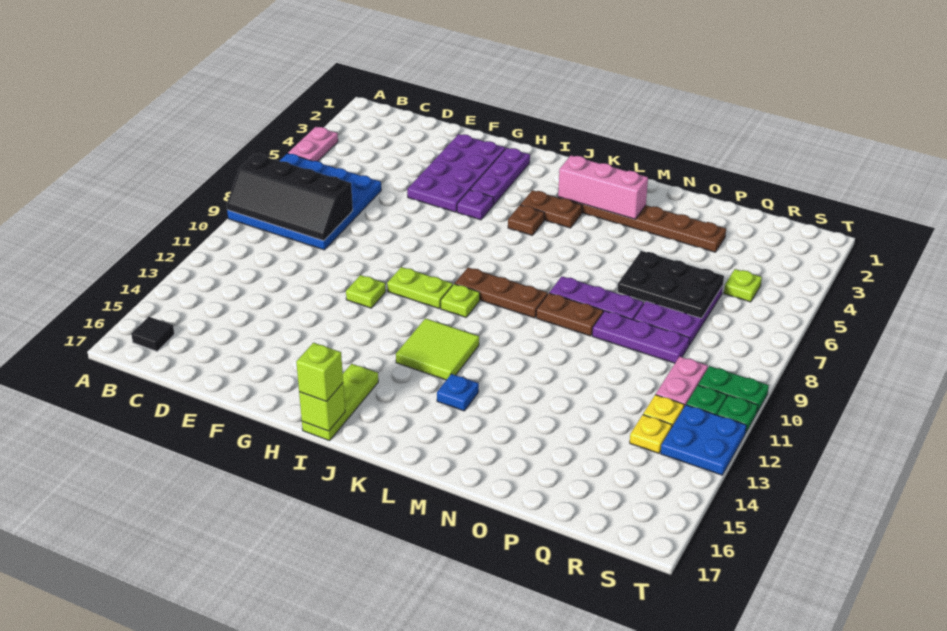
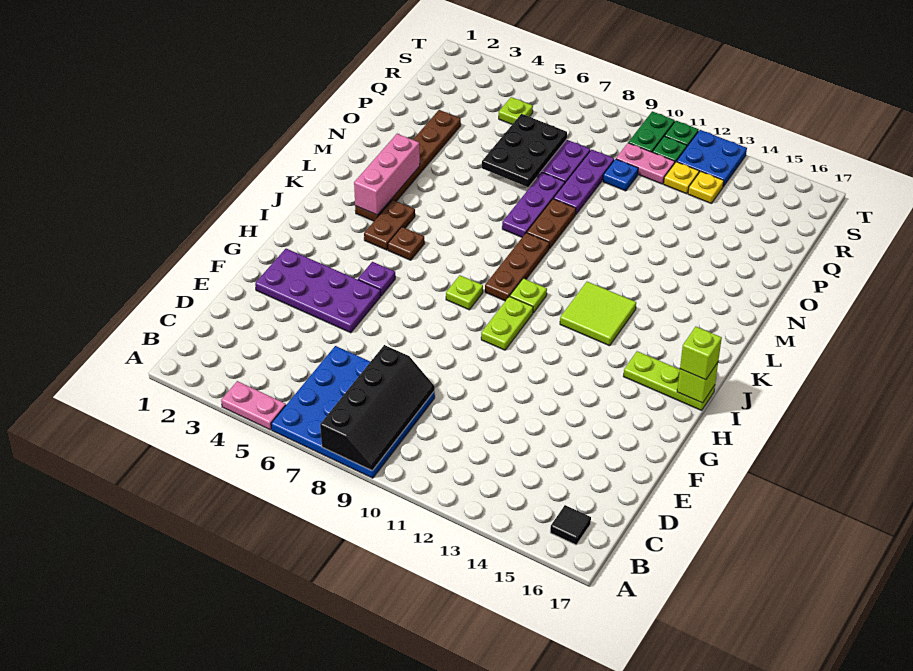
lime plate G11 level 1 -> lime plate I8 level 1
purple plate H2:H4 level 1 -> none
blue plate L14 level 1 -> blue plate Q10 level 1

